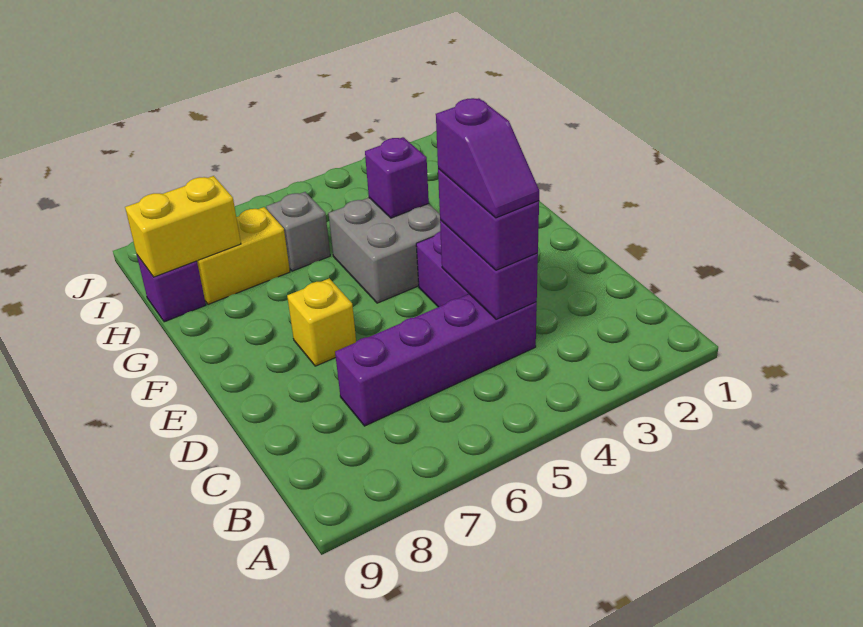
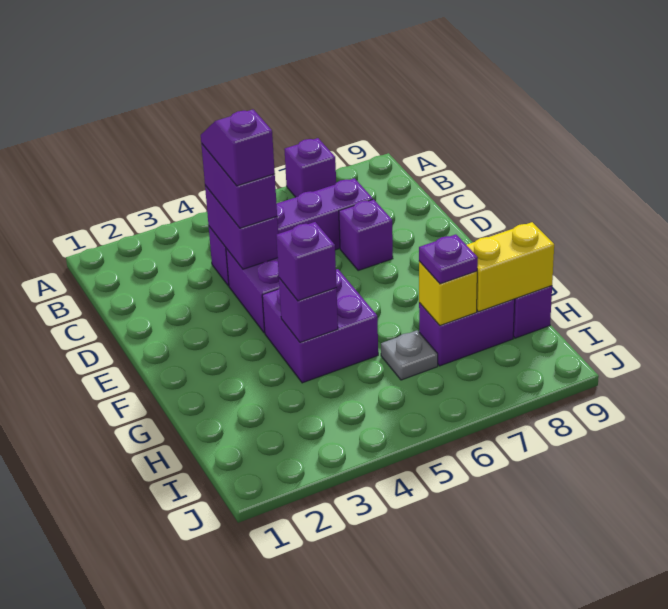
none -> purple brick A7 level 1
none -> purple brick D7 level 1
yellow brick E7 level 1 -> yellow brick H7 level 2
grey brick F4:G5 level 1 -> purple brick F4:G5 level 1
none -> purple brick G4 level 3
grey brick H6 level 1 -> grey plate H6 level 1
yellow brick H7:H8 level 1 -> purple brick H7:H8 level 1
none -> purple plate H7 level 3

